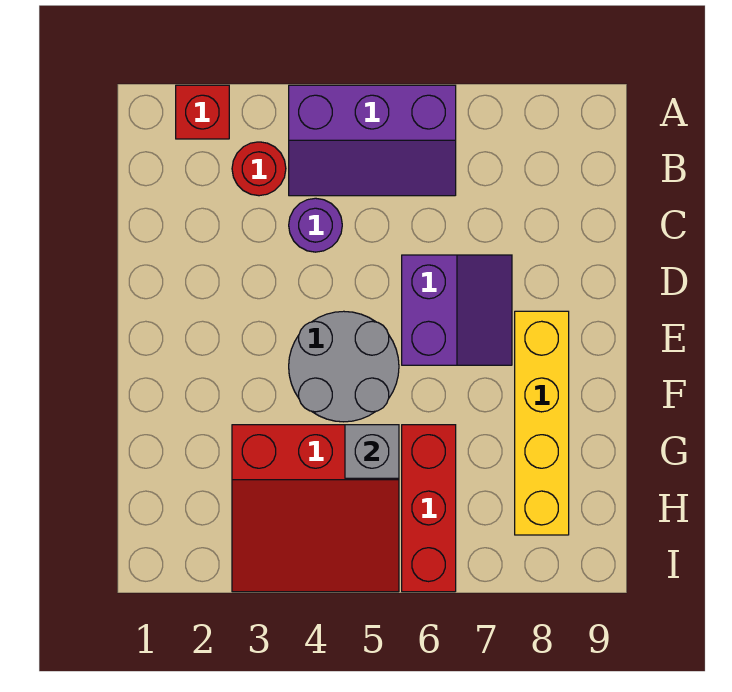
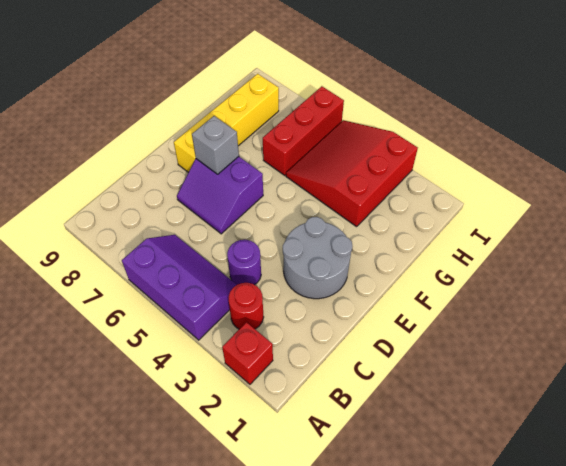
purple slope D6:E7 level 1 top 6 -> purple slope D6:E7 level 1 top E
grey round brick E4:F5 level 1 -> grey round brick D2:E3 level 1
red slope G3:I5 level 1 top G -> red slope G3:I5 level 1 top 3
grey brick G5 level 2 -> grey brick E7 level 2

